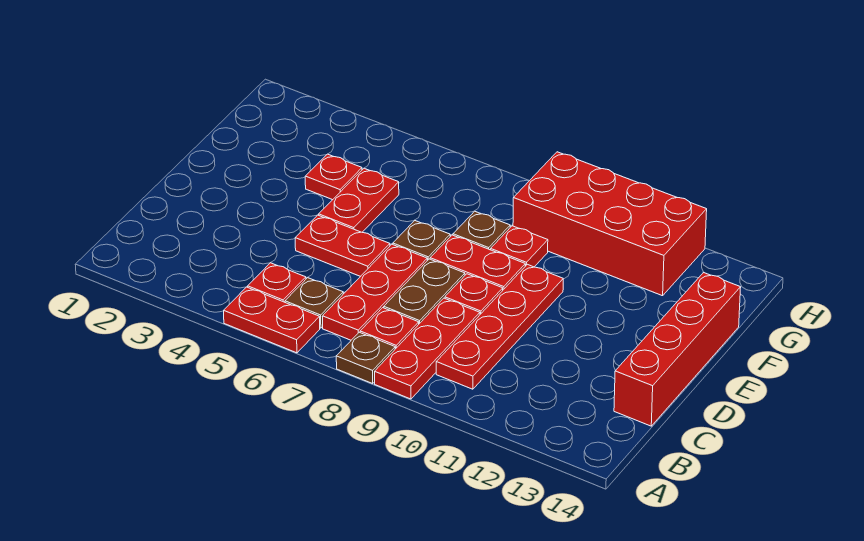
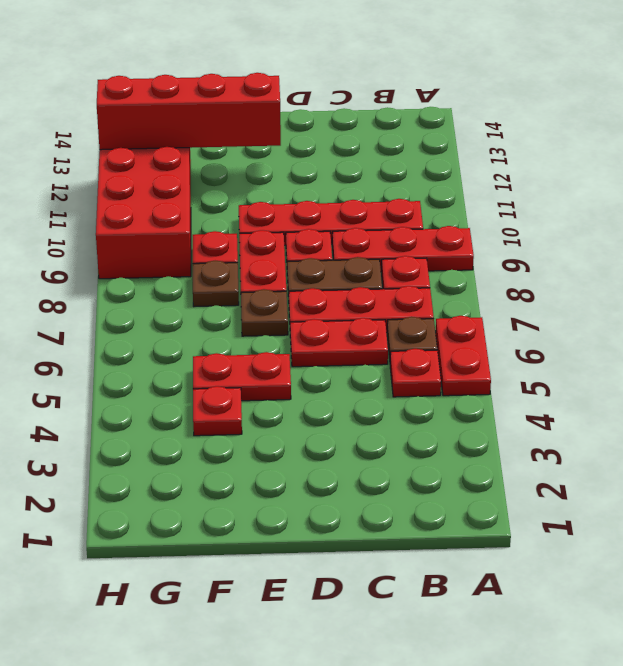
brown plate A8 level 1 -> none
red brick C14:F14 level 1 -> red brick E12:H12 level 2
red plate D5:D6 level 1 -> red plate C6:D6 level 1

